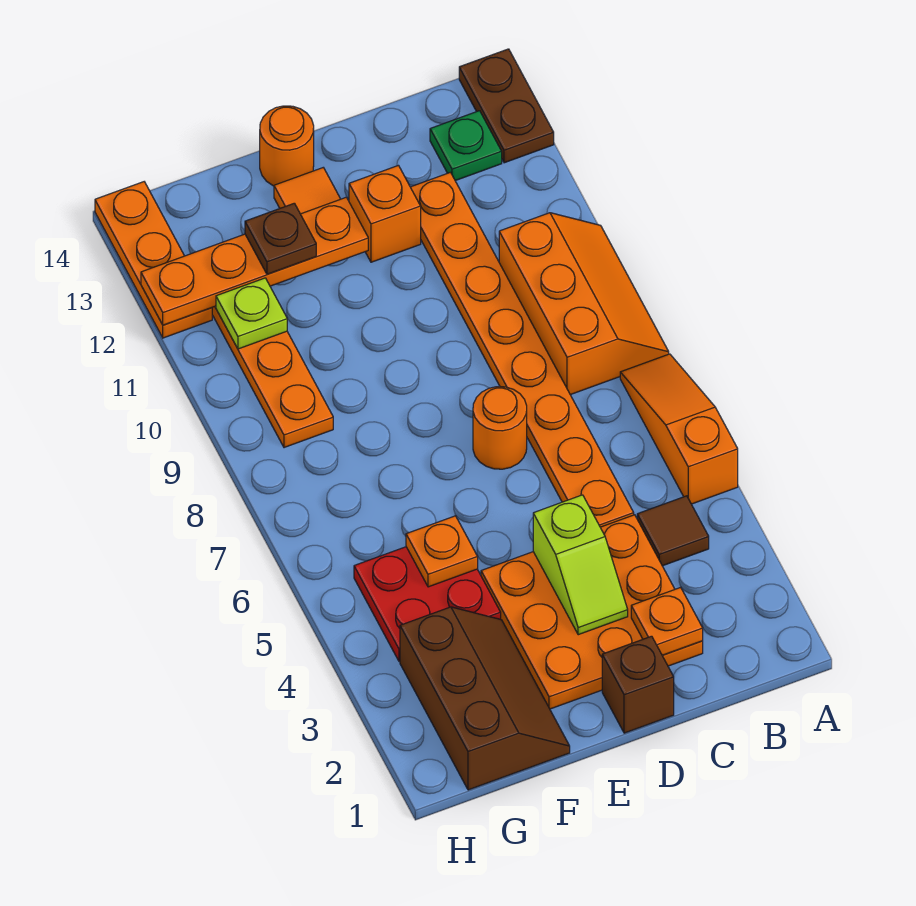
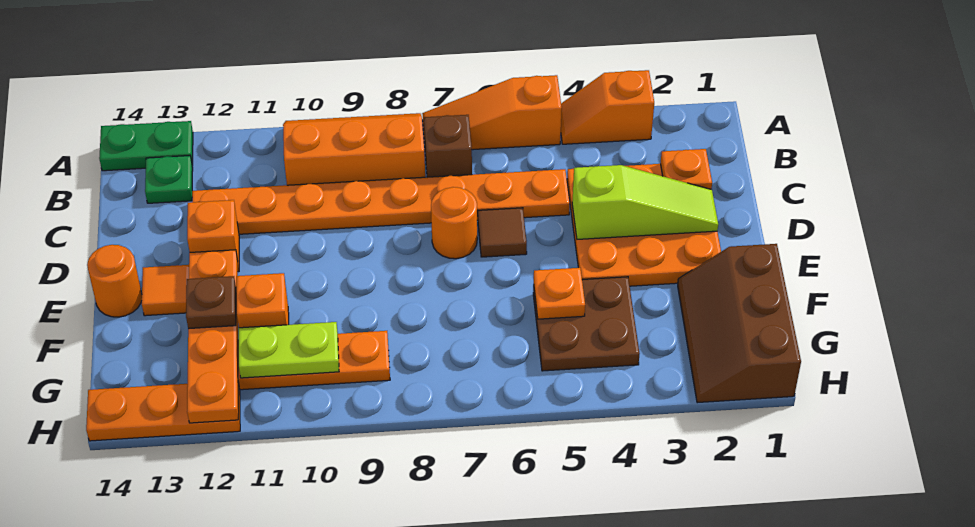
none -> orange slope A3:A4 level 1 top 3
brown plate A13:A14 level 1 -> green plate A13:A14 level 1
brown tile B4 level 1 -> brown tile D6 level 1
brown brick D1 level 1 -> brown brick B7 level 1
lime slope D3:D4 level 2 top 4 -> lime slope D2:D4 level 2 top 4
brown slope F1:G3 level 1 top G -> brown slope F1:H2 level 1 top 1
red plate F4:G5 level 1 -> brown plate F4:G5 level 1
none -> orange brick F11 level 1
lime plate G11 level 2 -> lime plate G10:G11 level 2

